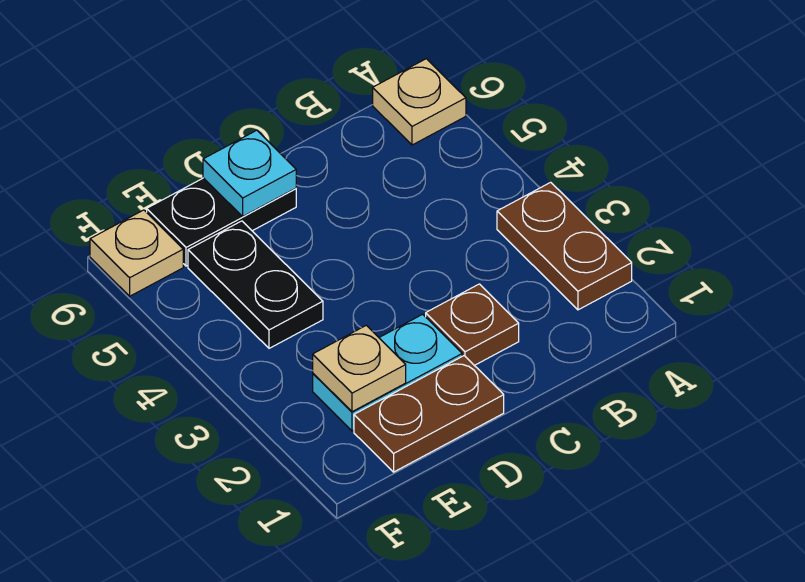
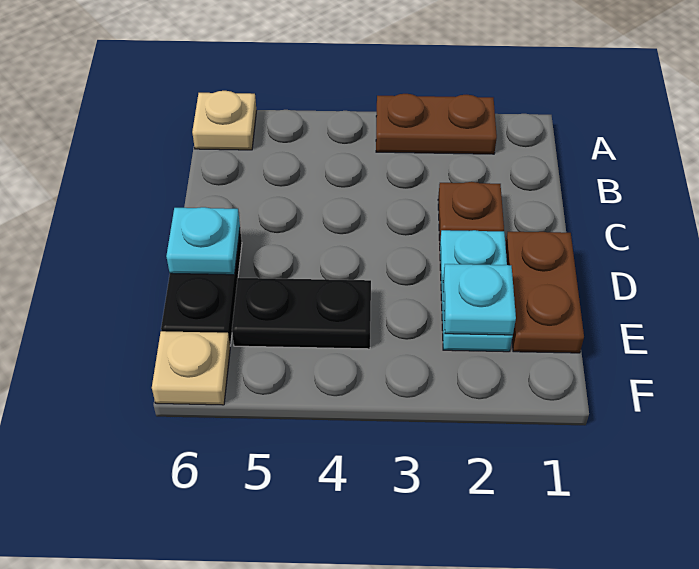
tan plate E2 level 2 -> cyan plate E2 level 2

